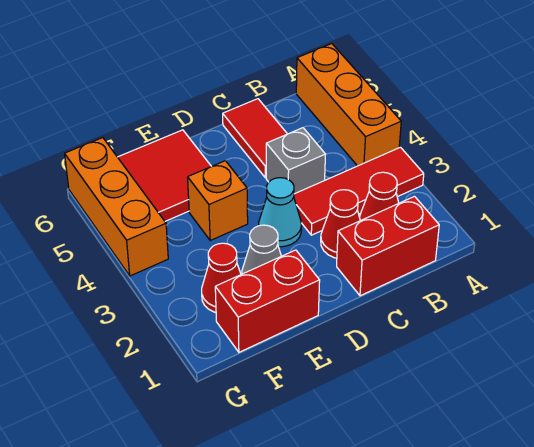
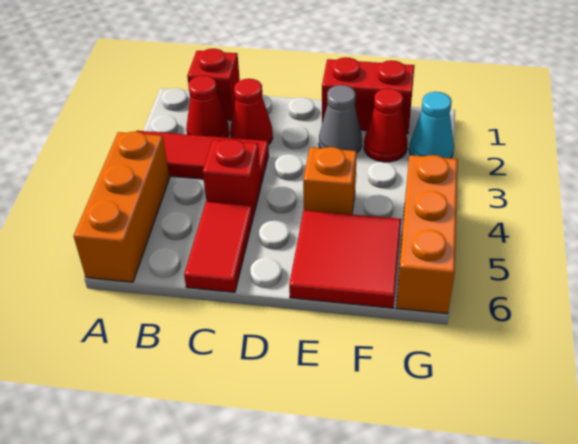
red brick B1:C1 level 1 -> red brick B1 level 1
grey brick C4 level 1 -> red brick C4 level 1
cyan cone D3 level 1 -> cyan cone G2 level 1

